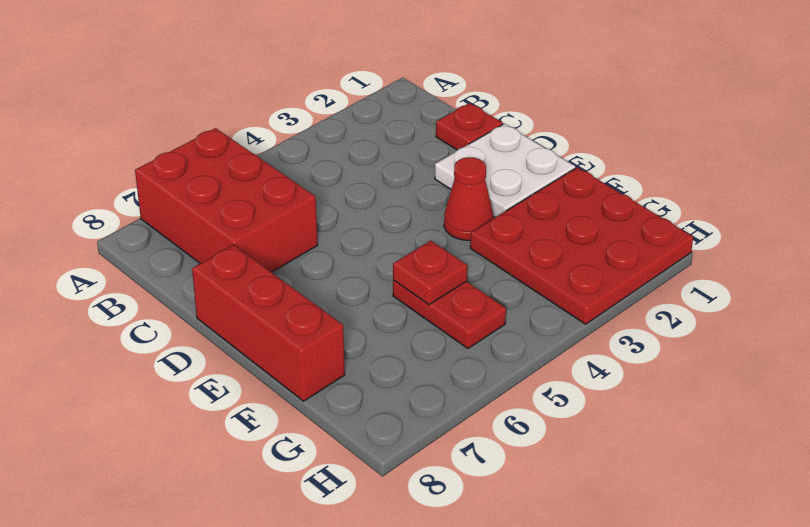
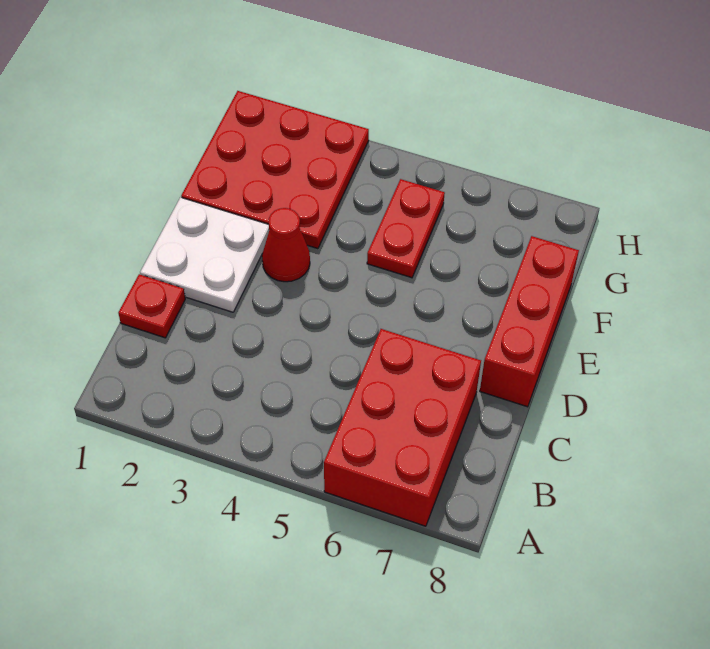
red plate F5 level 2 -> none

